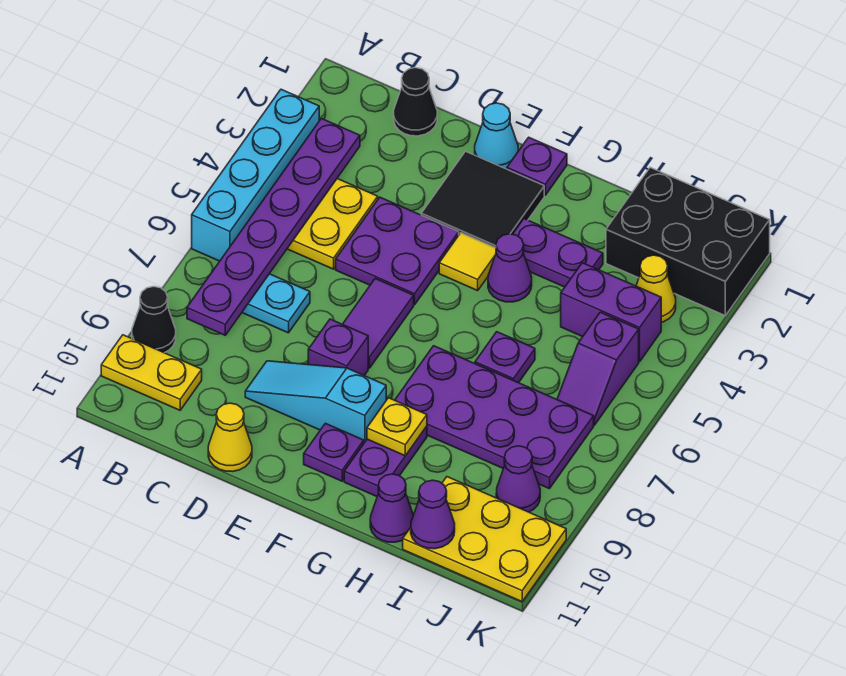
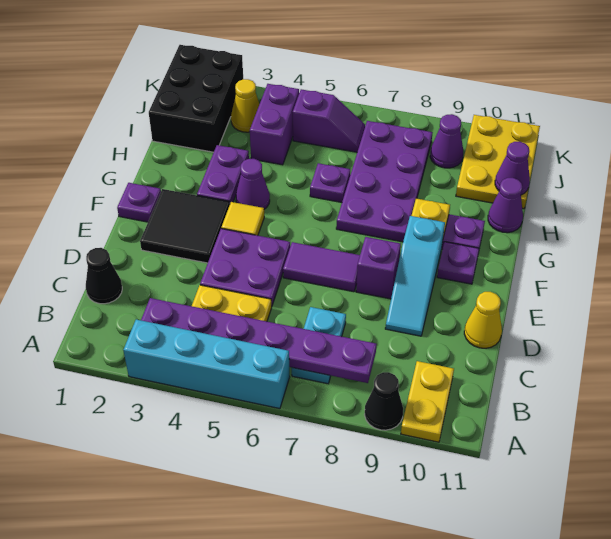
cyan cone E1 level 1 -> none

